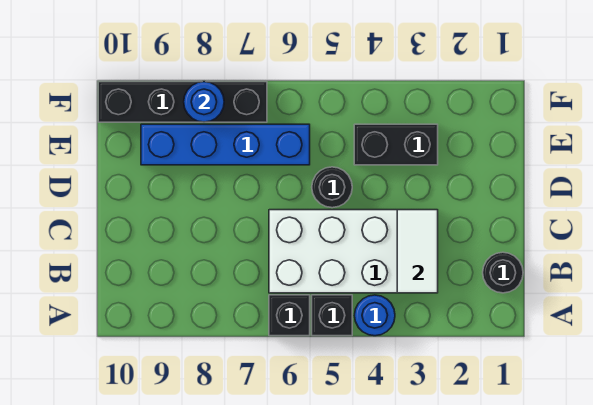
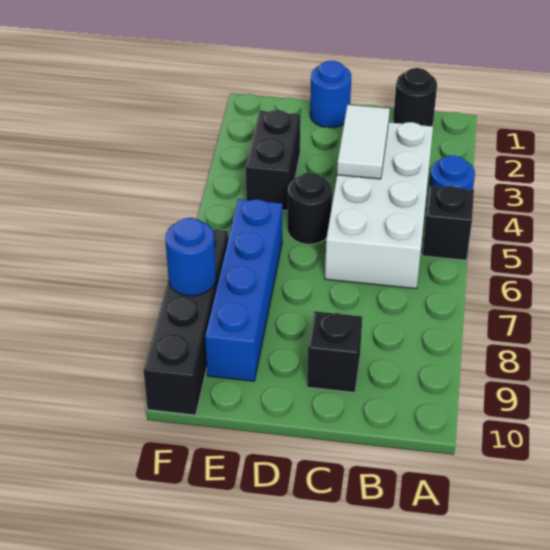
black brick A6 level 1 -> black brick C9 level 1
white tile B3:C3 level 2 -> white tile C3:C4 level 2
none -> blue round brick D1 level 1

